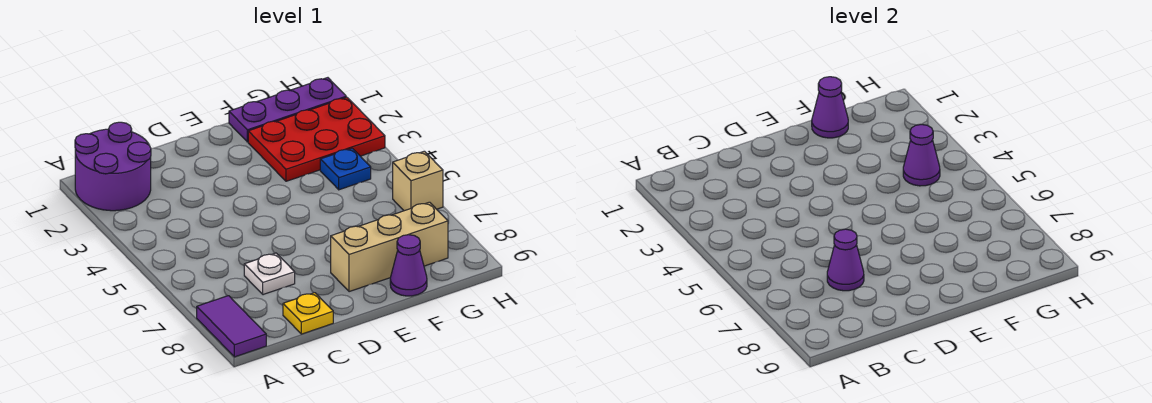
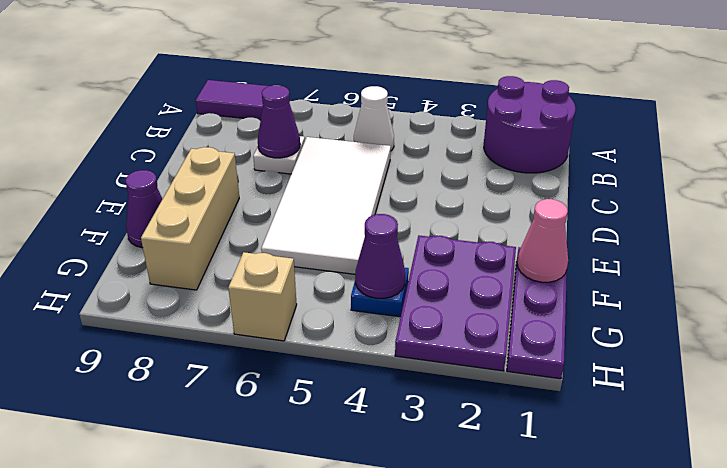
none -> white cone B5 level 1
none -> white tile C5:F6 level 1
yellow plate C9 level 1 -> none
purple cone F1 level 2 -> pink cone F1 level 2
red plate F2:H3 level 1 -> purple plate F2:H3 level 1

